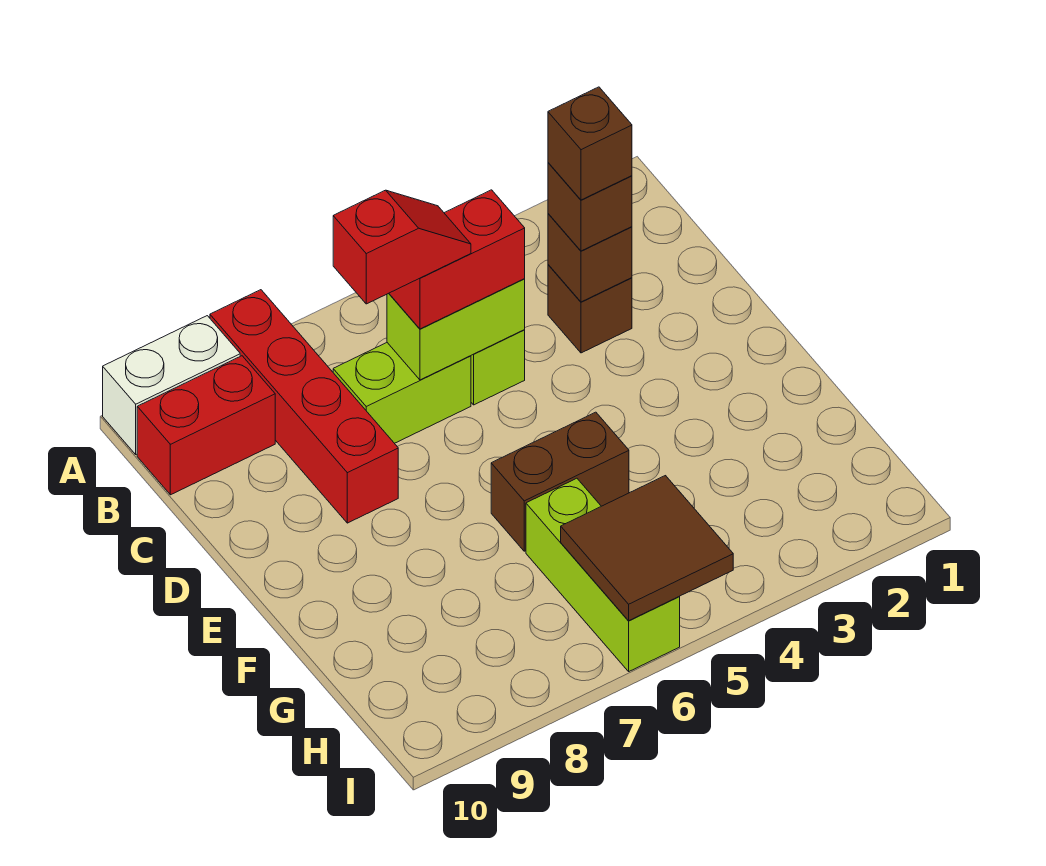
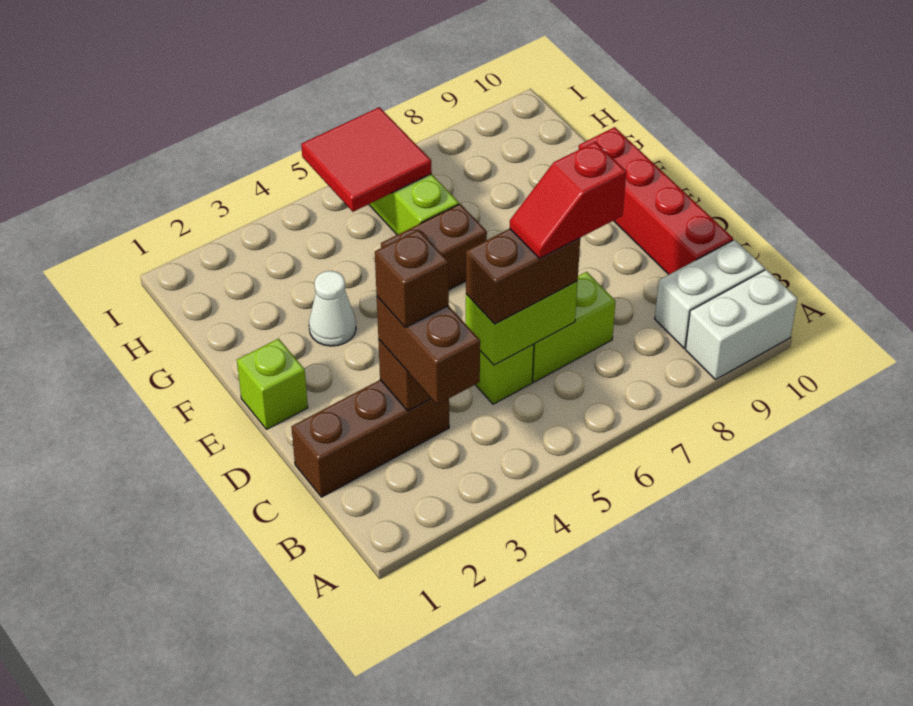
red brick A8:D8 level 1 -> red brick C10:F10 level 1
red brick B9:B10 level 1 -> white brick B9:B10 level 1
brown brick C3 level 1 -> brown brick C1:C3 level 1
brown brick C3 level 3 -> brown brick B3:C3 level 3
red brick C5:C6 level 3 -> brown brick C5:C6 level 3
none -> lime brick E1 level 1
none -> white cone F3 level 1
brown tile H5:I6 level 2 -> red tile H5:I6 level 2

